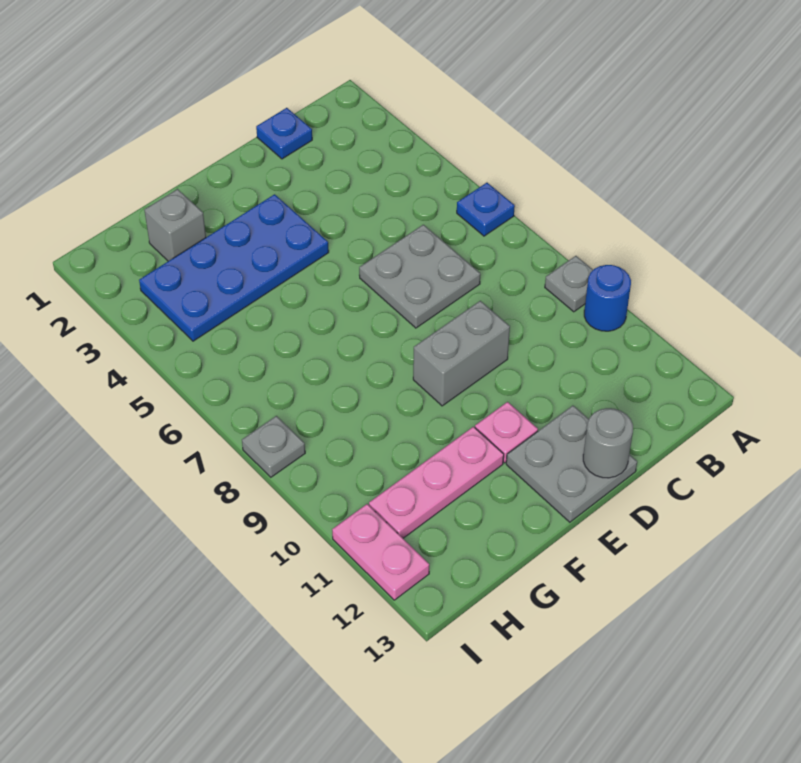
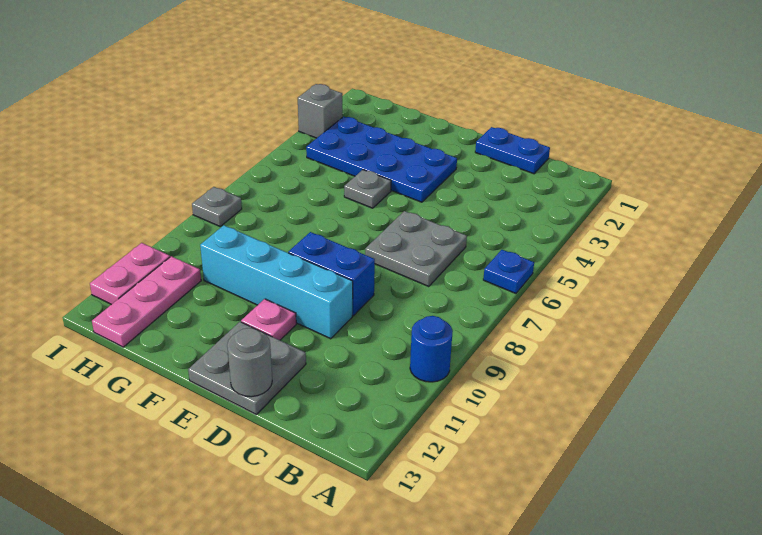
grey plate A9 level 1 -> grey plate F5 level 1
blue plate C1 level 1 -> blue plate C1:D1 level 1
grey brick D9:E9 level 1 -> blue brick D9:E9 level 1
none -> cyan brick D10:G10 level 1
pink plate F11:H11 level 1 -> pink plate H11:H13 level 1
grey brick G2 level 1 -> grey brick I3 level 1

